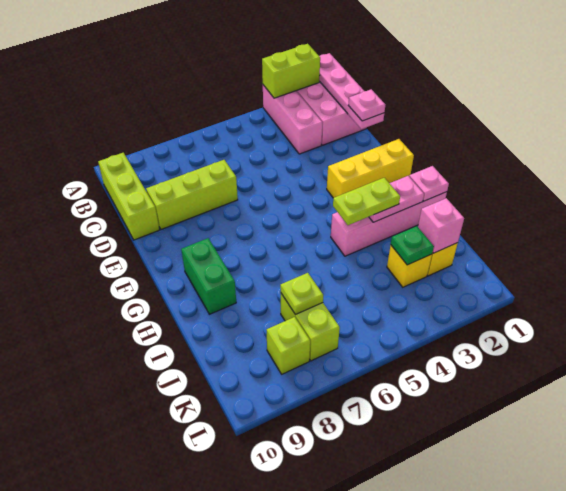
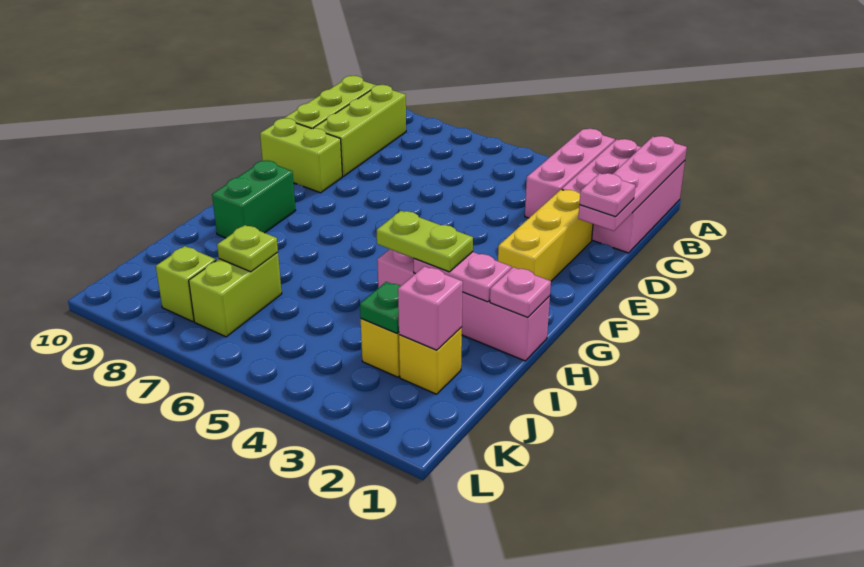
lime brick A2:A3 level 2 -> lime brick E9:E10 level 1
lime brick D7:D9 level 1 -> lime brick B9:D9 level 1
yellow brick F1:F3 level 1 -> yellow brick D2:F2 level 1

